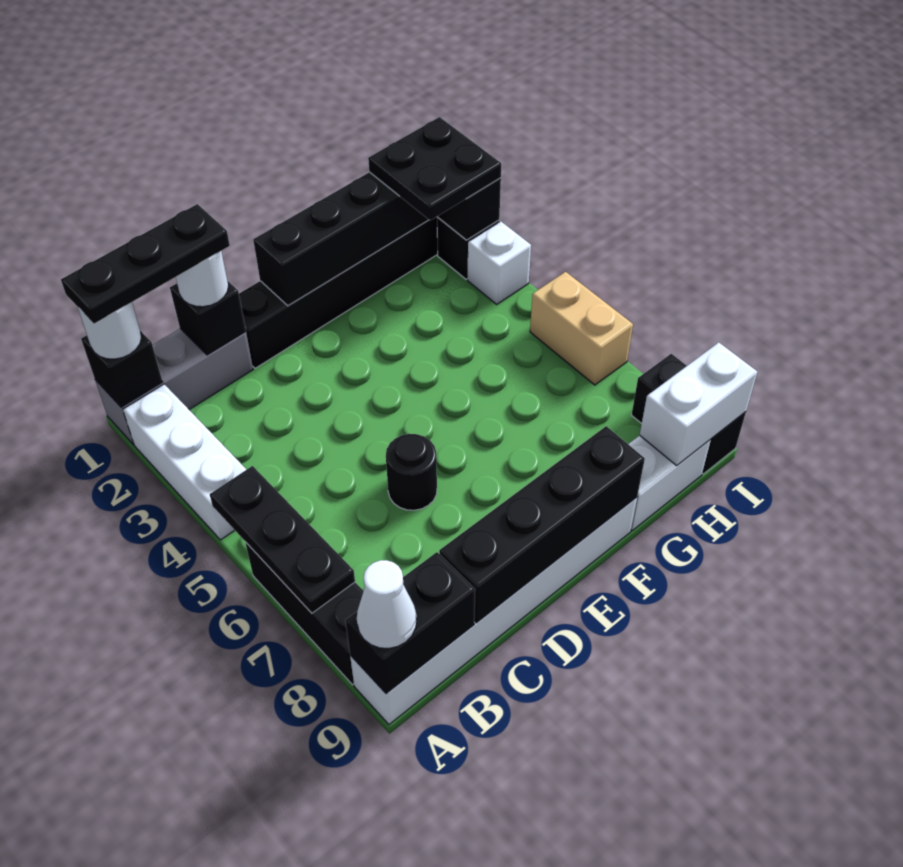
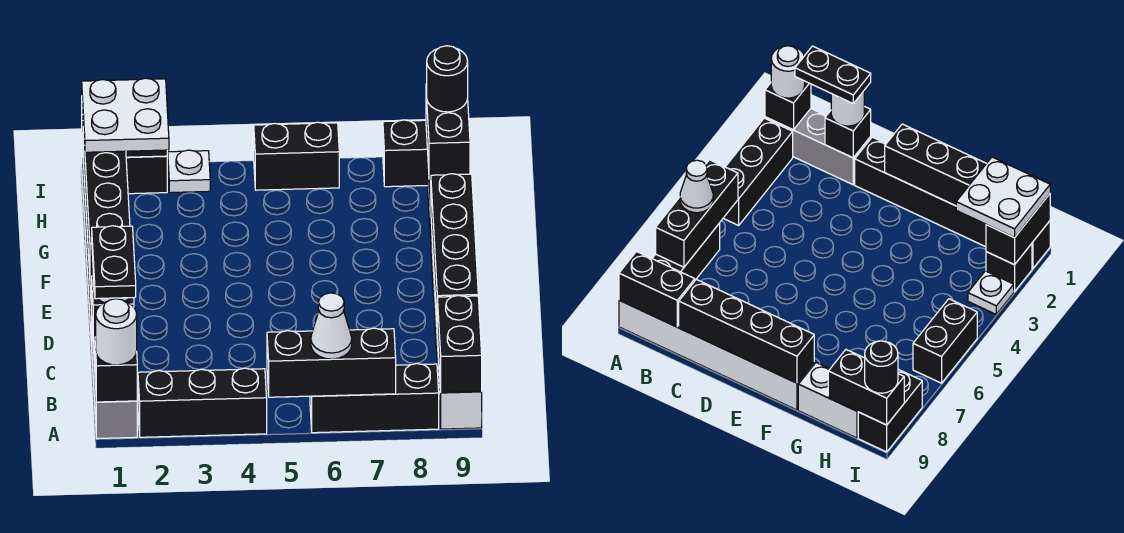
black plate A1:C1 level 4 -> black plate B1:C1 level 4
white brick A2:A4 level 1 -> black brick A2:A4 level 1
black plate A5:A7 level 2 -> black brick A5:A7 level 2
white cone A9 level 3 -> white cone A6 level 3
black round brick D6 level 1 -> black round brick I9 level 3
black plate H1:I2 level 3 -> white plate H1:I2 level 3
white brick H9:I9 level 2 -> black brick H9:I9 level 2
white brick I3 level 1 -> white plate I3 level 1
tan brick I5:I6 level 1 -> black brick I5:I6 level 1

